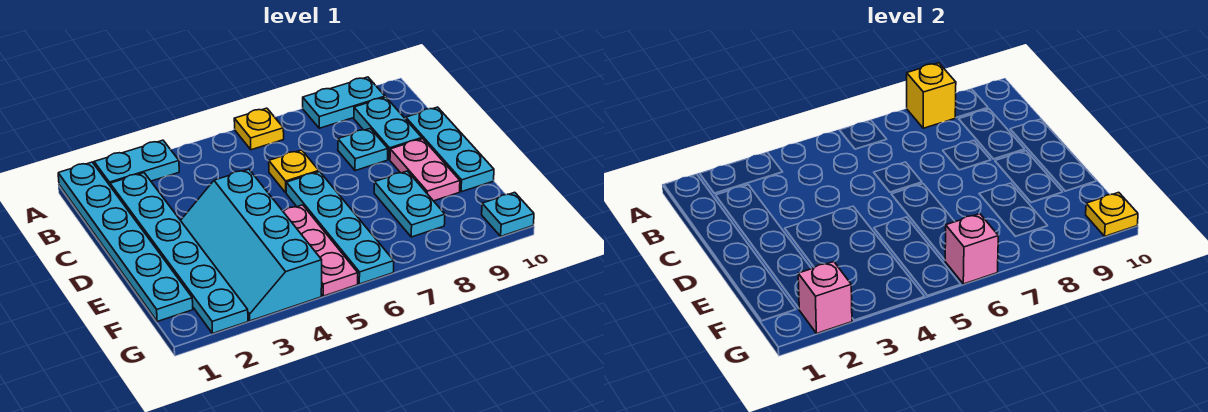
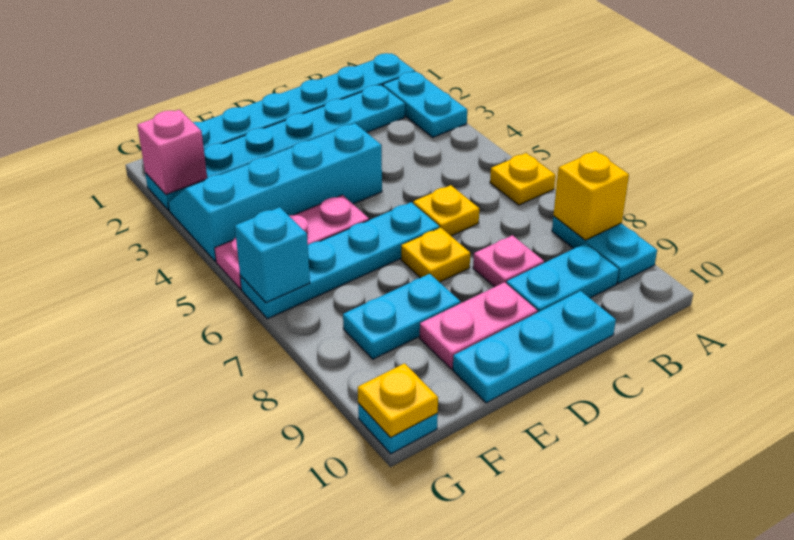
cyan plate C8 level 1 -> pink plate C8 level 1
none -> yellow plate D7 level 1
pink brick G6 level 2 -> cyan brick G6 level 2

